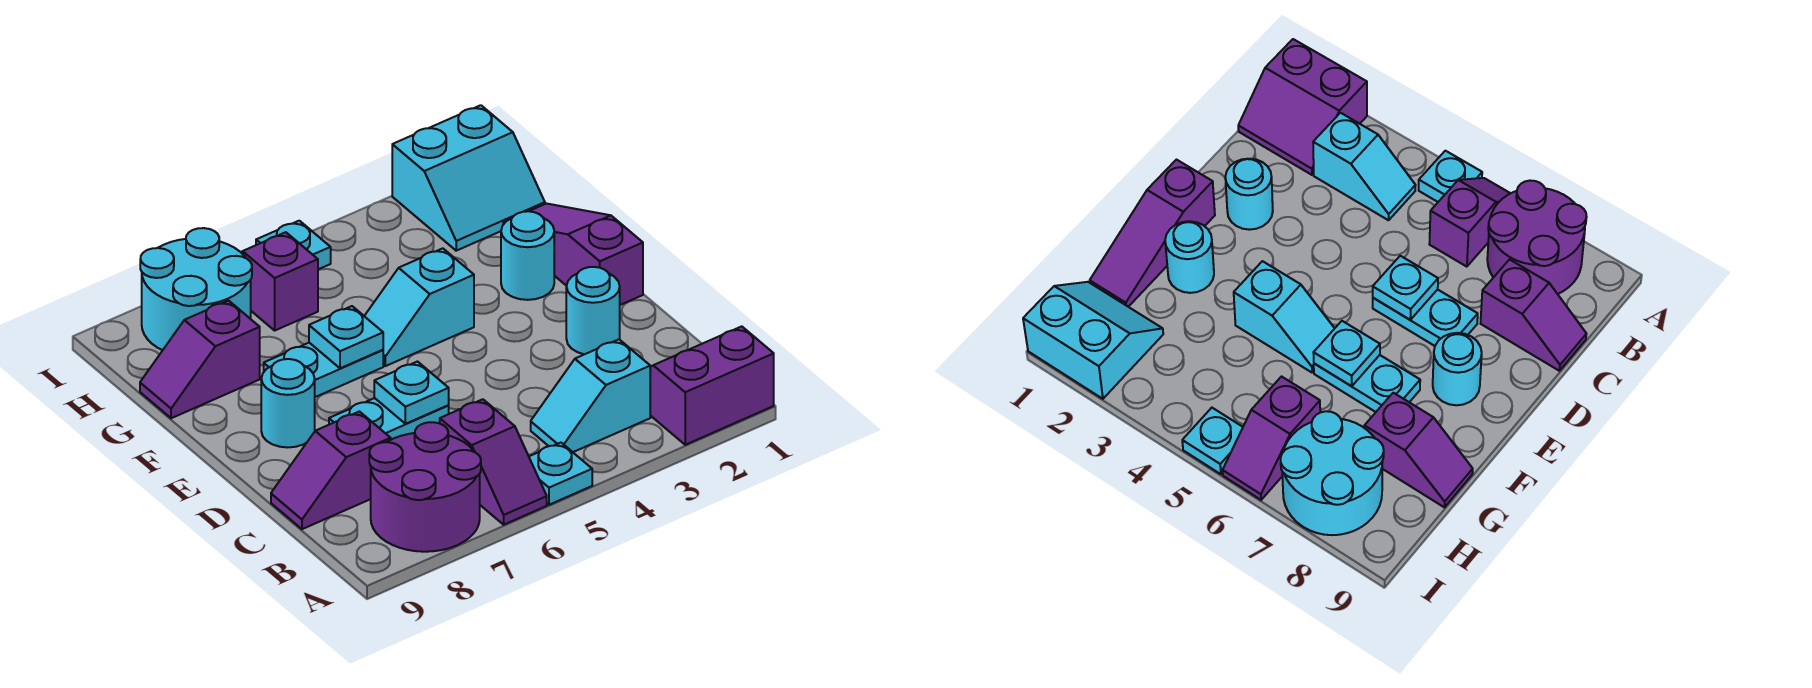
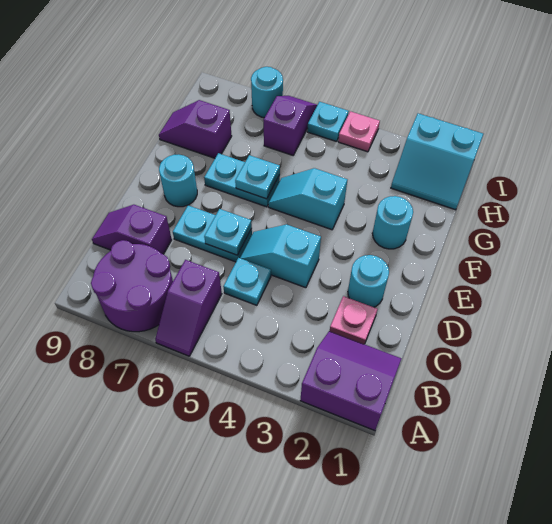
cyan plate A5 level 1 -> cyan plate C5 level 1
cyan slope B3:B4 level 1 top 3 -> cyan slope D4:D5 level 1 top 4
none -> pink plate C2 level 1
purple slope E1:G1 level 1 top E -> none
cyan round brick H7:I8 level 1 -> cyan round brick I7 level 1
none -> pink plate I4 level 1

